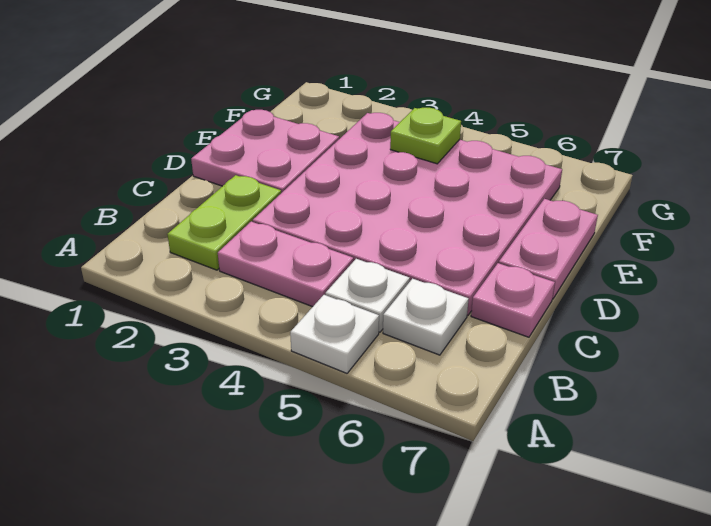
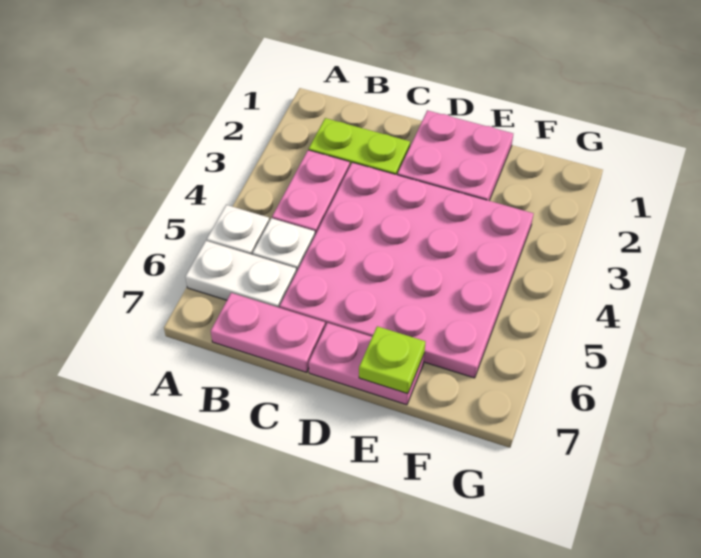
white plate B6 level 1 -> white plate A6:B6 level 1
pink plate C7 level 1 -> pink plate B7:C7 level 1
lime plate F4 level 2 -> lime plate E7 level 2

